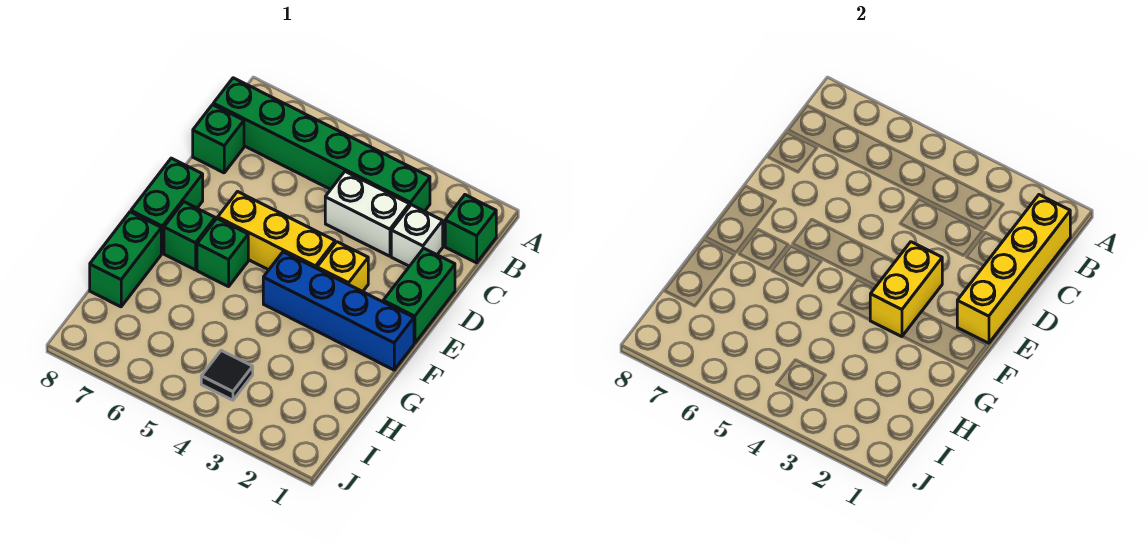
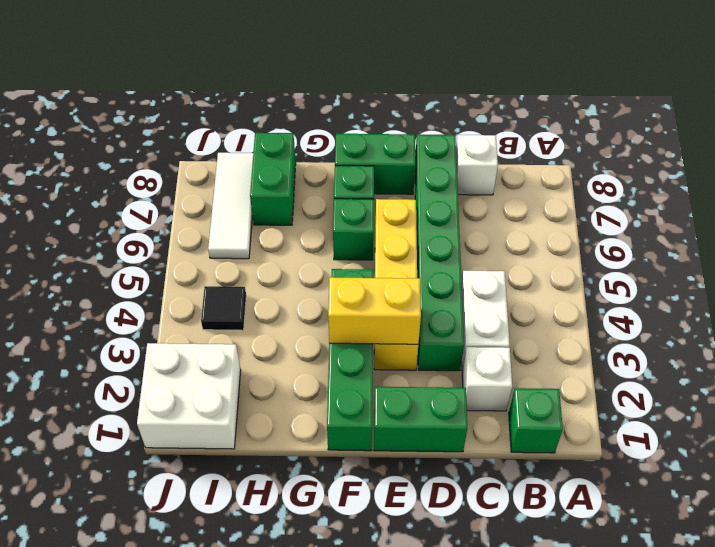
yellow brick B1:E1 level 2 -> none
green brick B3:B8 level 1 -> green brick D3:D8 level 1
green brick C8 level 1 -> white brick C8 level 1
blue brick F1:F4 level 1 -> green brick F1:F4 level 1
green brick G8:H8 level 1 -> green brick H7:H8 level 1
none -> white brick I1:J2 level 1
none -> white tile I6:I8 level 1

